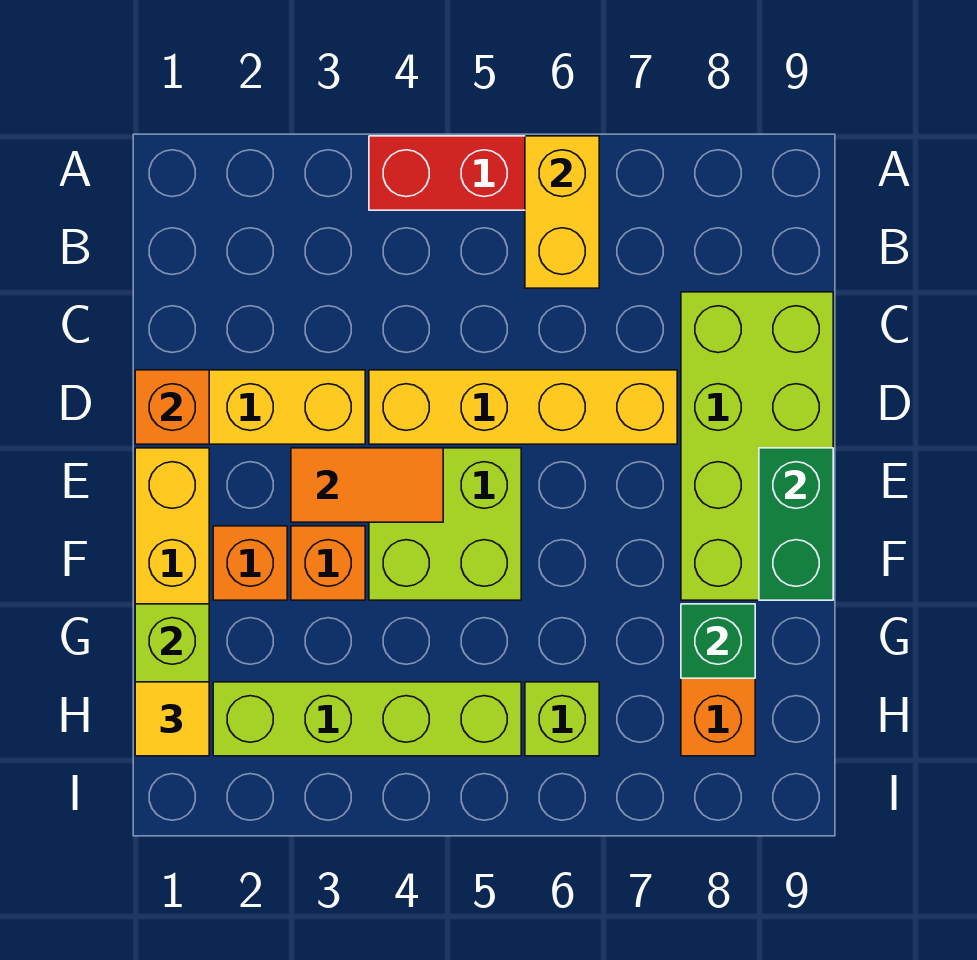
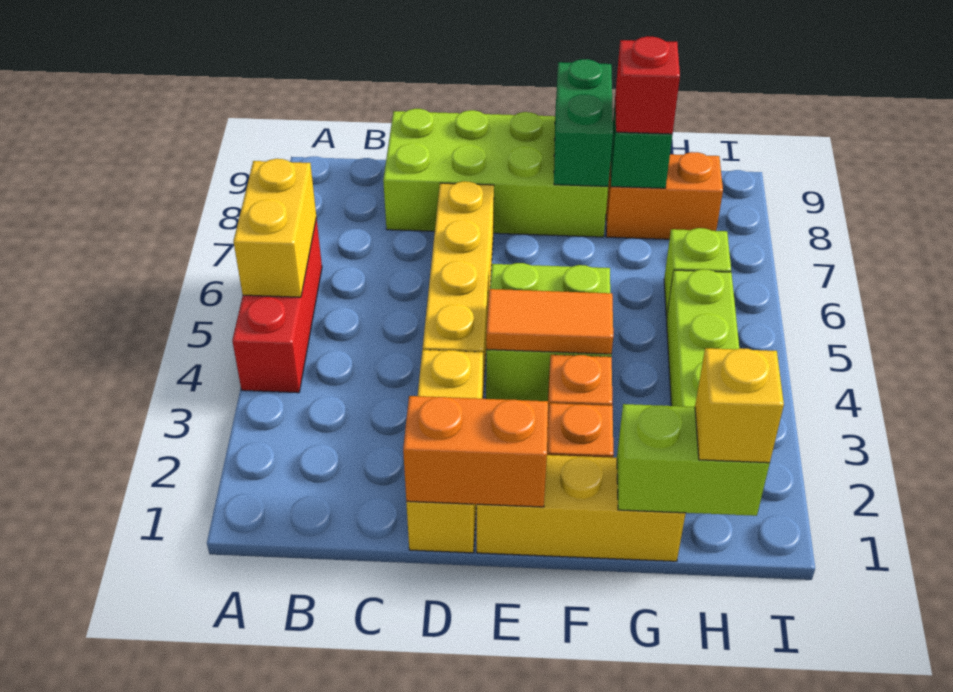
yellow brick A6:B6 level 2 -> yellow brick A5:A6 level 2
orange brick D1 level 2 -> orange brick D1:E1 level 2
orange tile E3:E4 level 2 -> orange tile E4:F4 level 2
green brick E9:F9 level 2 -> green brick F8:F9 level 2
none -> red brick G8 level 3
yellow tile H1 level 3 -> yellow brick H1 level 3

